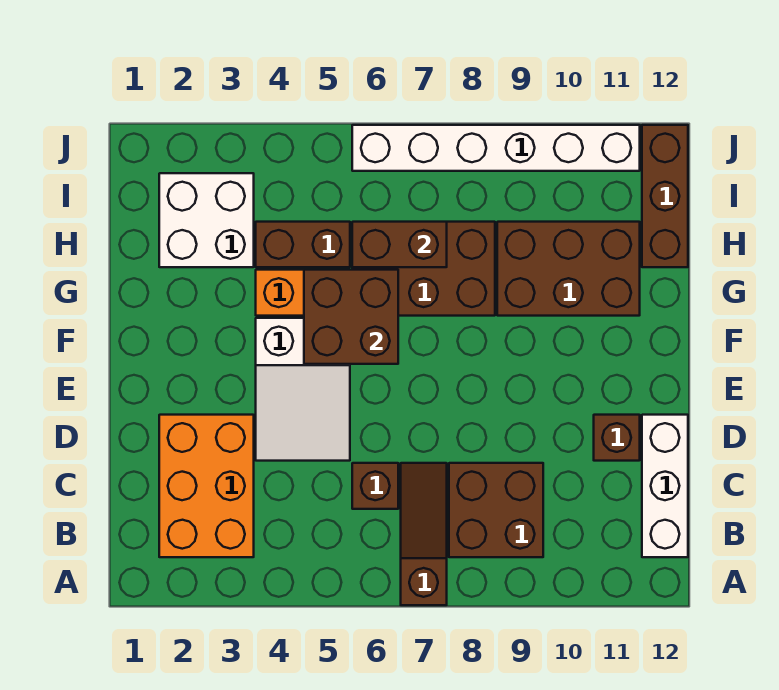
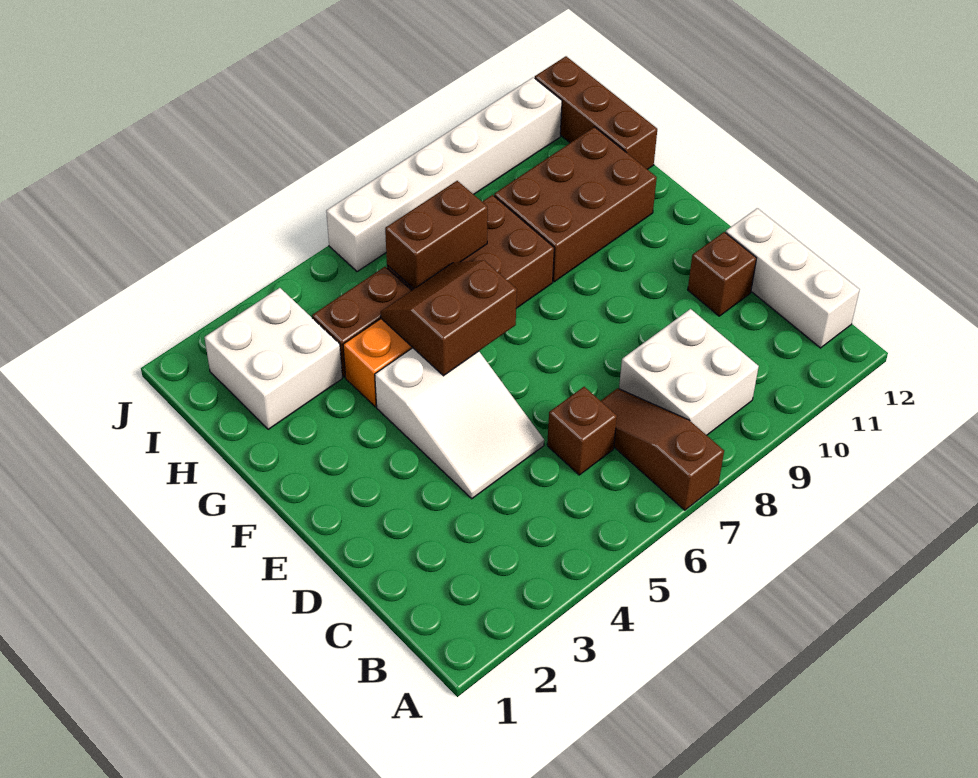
orange brick B2:D3 level 1 -> none
brown brick B8:C9 level 1 -> white brick B8:C9 level 1
brown brick F5:G6 level 2 -> brown slope F5:G6 level 2 top F

